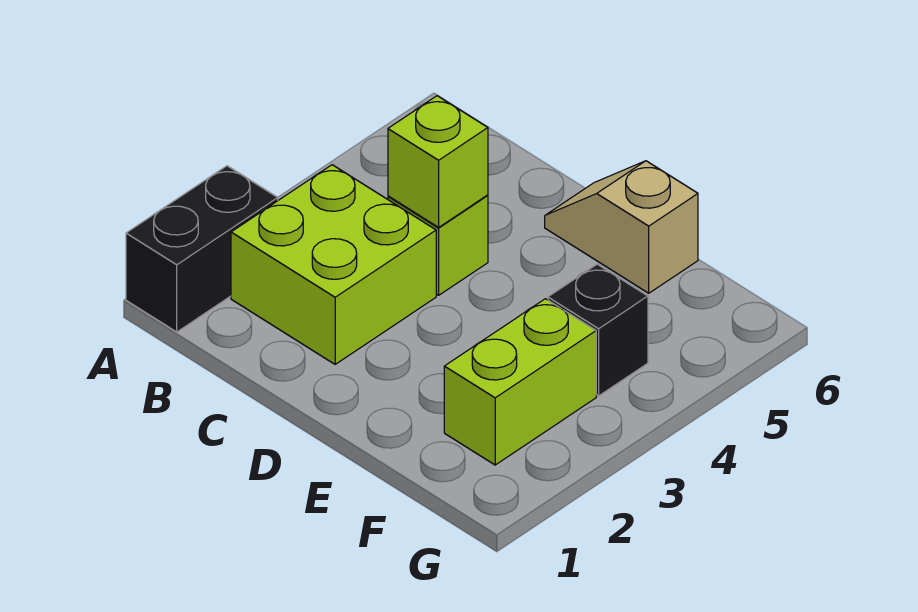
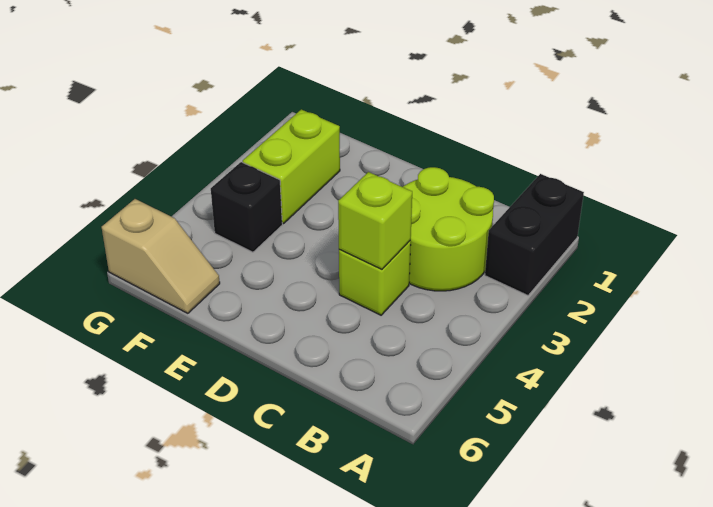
lime brick B2:C3 level 1 -> lime round brick B2:C3 level 1
tan slope D6:E6 level 1 top E -> tan slope F6:G6 level 1 top G

